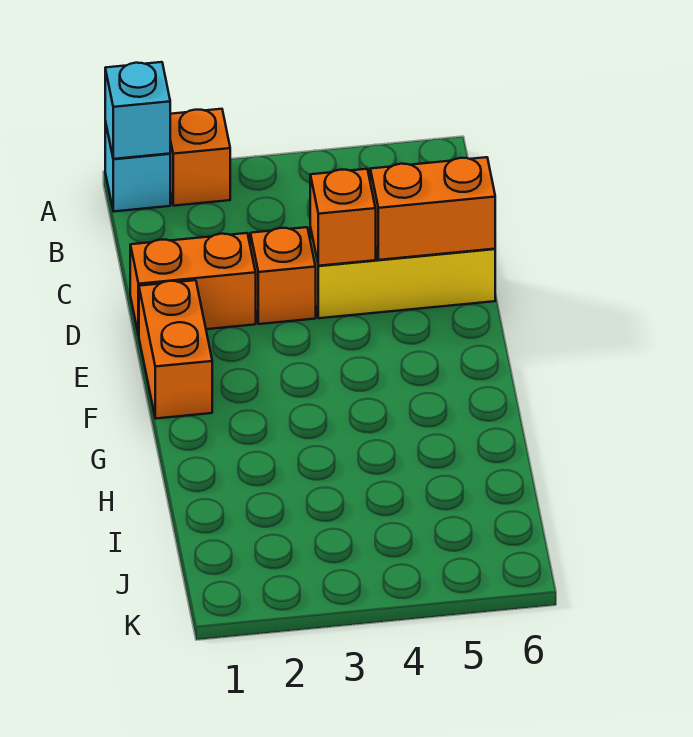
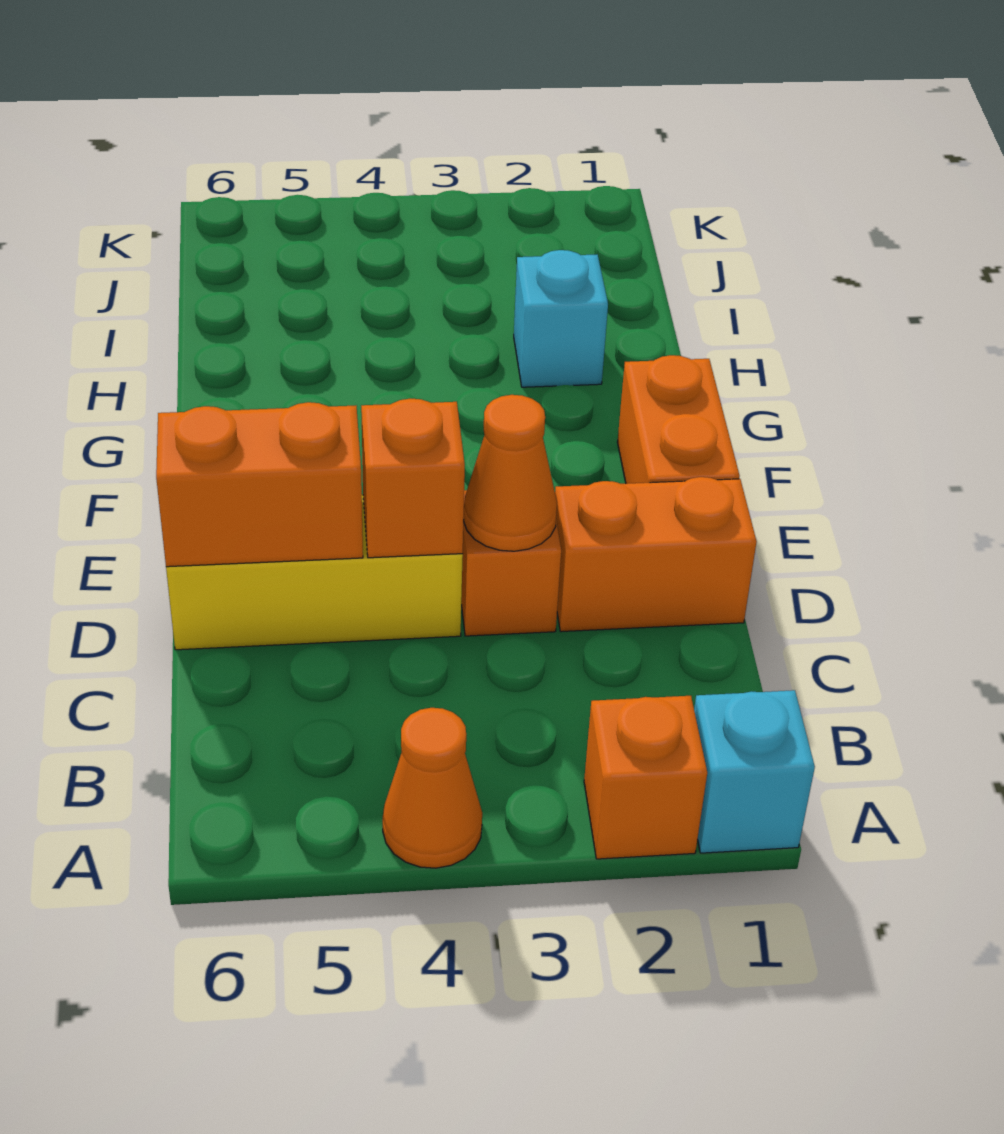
cyan brick A1 level 2 -> cyan brick H2 level 1
none -> orange cone A4 level 1
none -> orange cone D3 level 2

